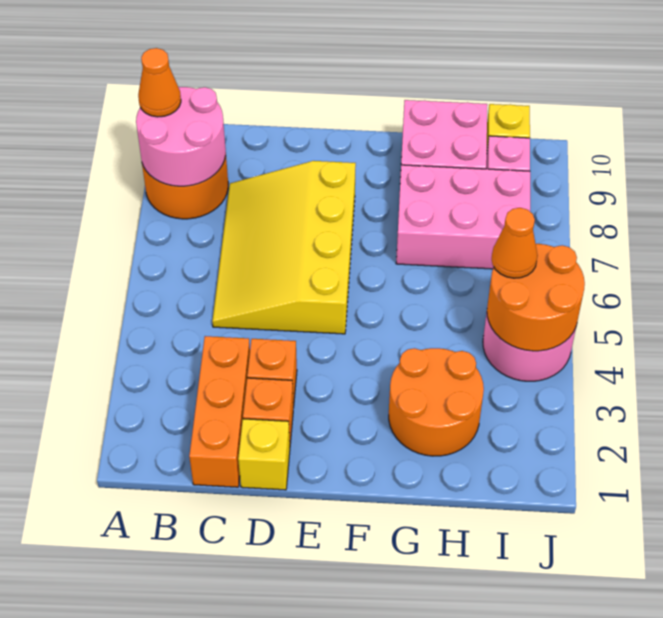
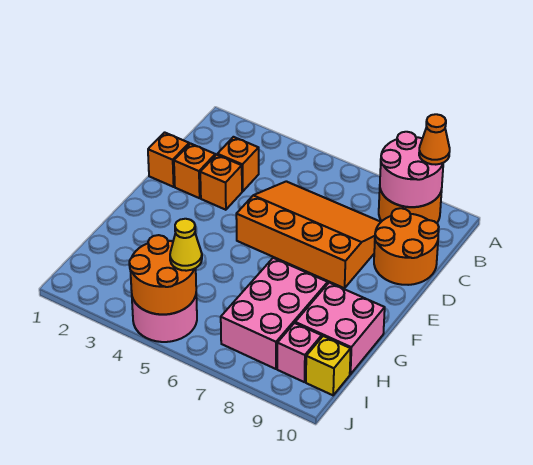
orange brick C1:C3 level 1 -> orange brick C3 level 1
yellow slope C5:E8 level 1 top E -> orange slope C5:E8 level 1 top E
yellow brick D1 level 1 -> orange brick D1 level 1
orange round brick G2:H3 level 1 -> orange round brick C9:D10 level 1
orange cone I5 level 3 -> yellow cone I5 level 3

